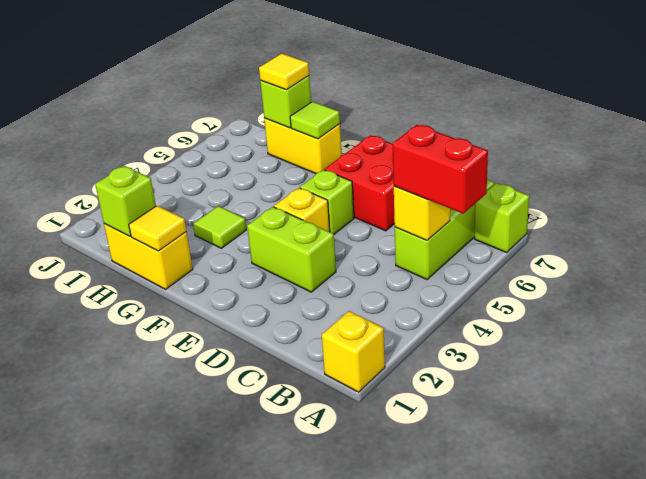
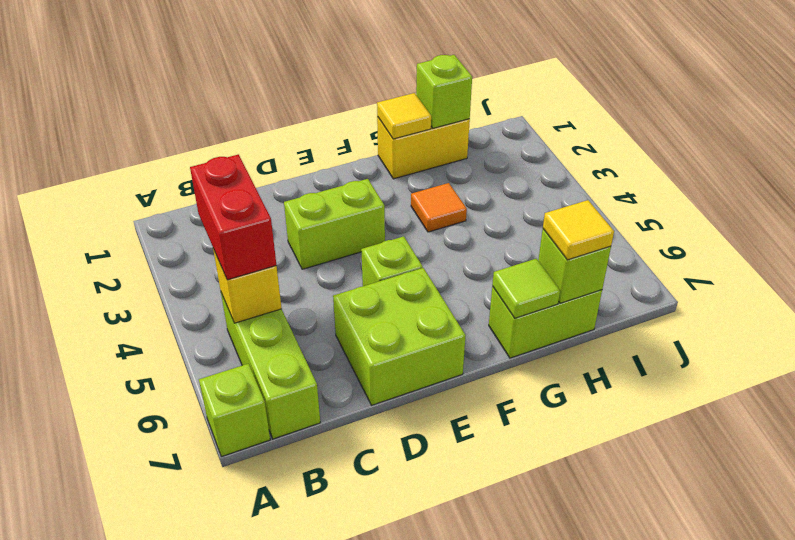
yellow brick A1 level 1 -> none
red brick A5:B5 level 3 -> red brick B4:B5 level 3
red brick D6:E7 level 1 -> lime brick D6:E7 level 1
yellow brick E4 level 1 -> none
lime tile G3 level 1 -> orange tile G3 level 1
yellow brick G7:H7 level 1 -> lime brick G7:H7 level 1

